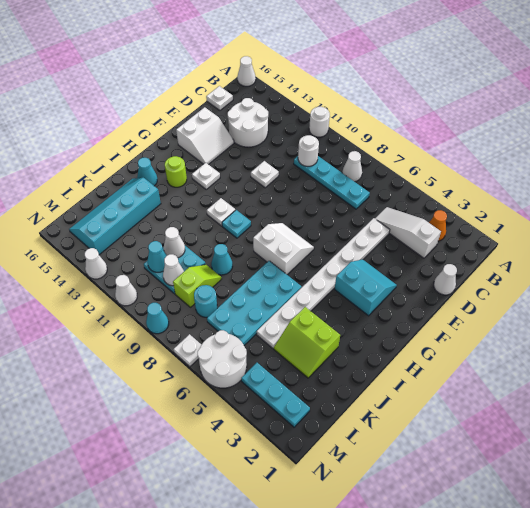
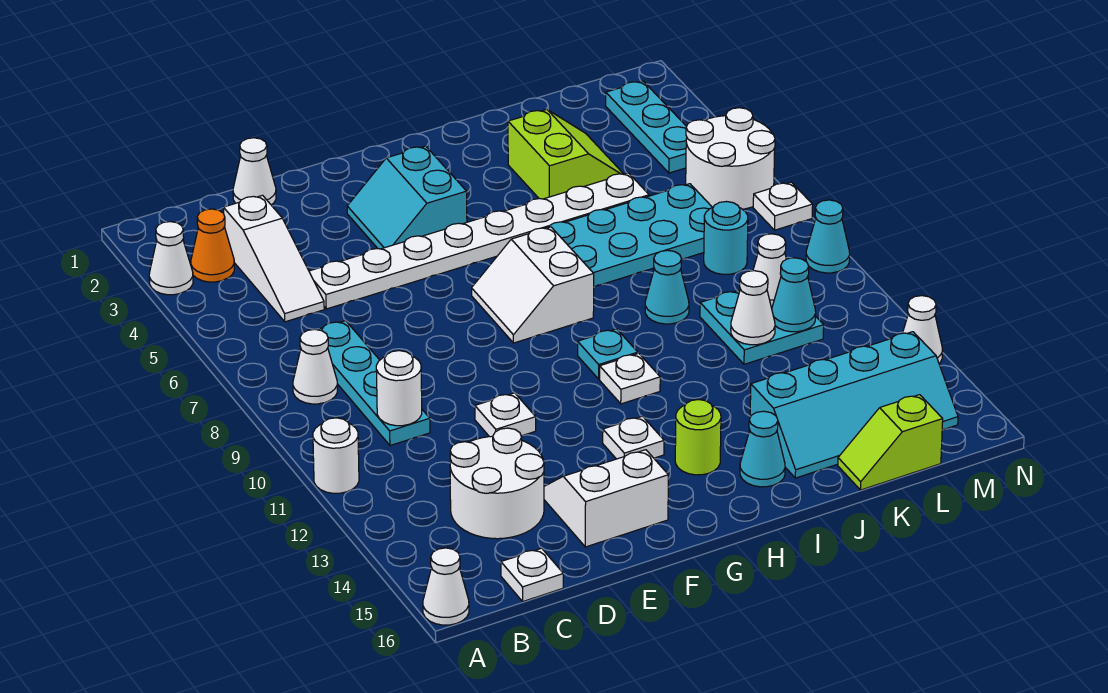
lime slope K9:L9 level 1 top L -> lime slope K16:L16 level 1 top L
white cone N11 level 1 -> white cone A3 level 1

